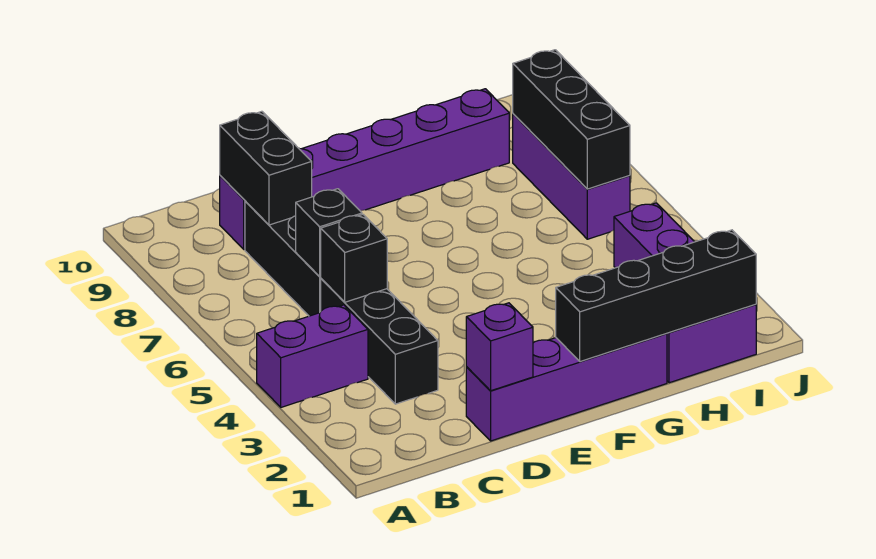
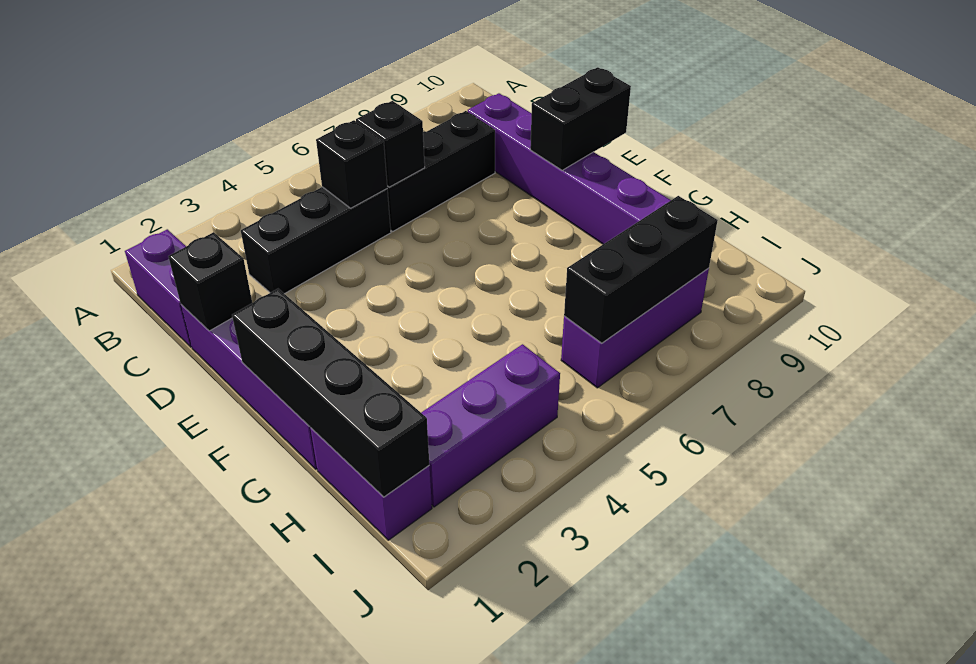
purple brick A4:B4 level 1 -> purple brick B1:C1 level 1
black brick C8:C9 level 2 -> black brick E9:E10 level 2
purple brick D1 level 2 -> black brick D1 level 2

